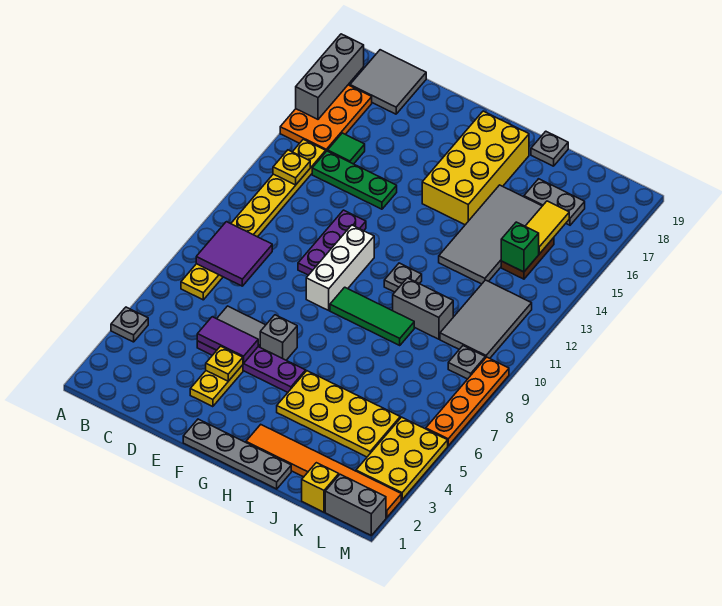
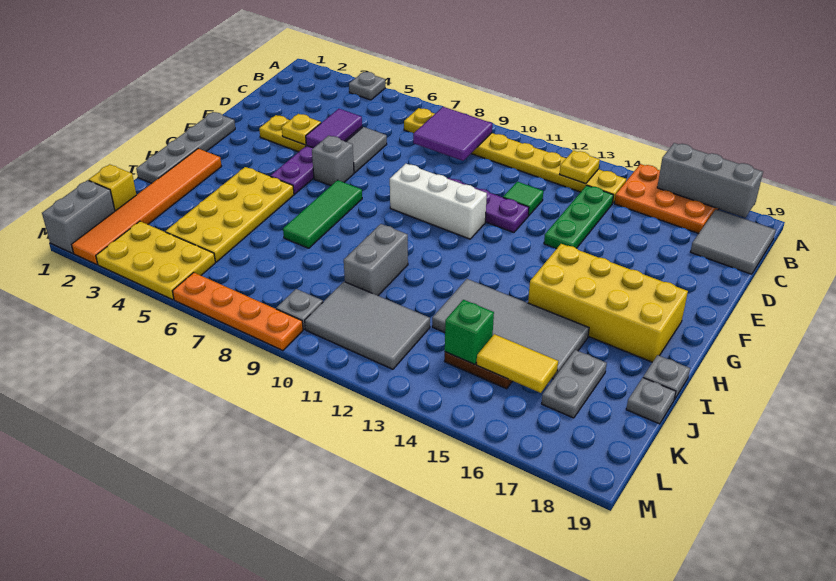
green tile C15 level 1 -> green tile D12 level 1
green tile G9:I9 level 1 -> green tile G7:I7 level 1
grey plate H11 level 1 -> grey plate J19 level 1

